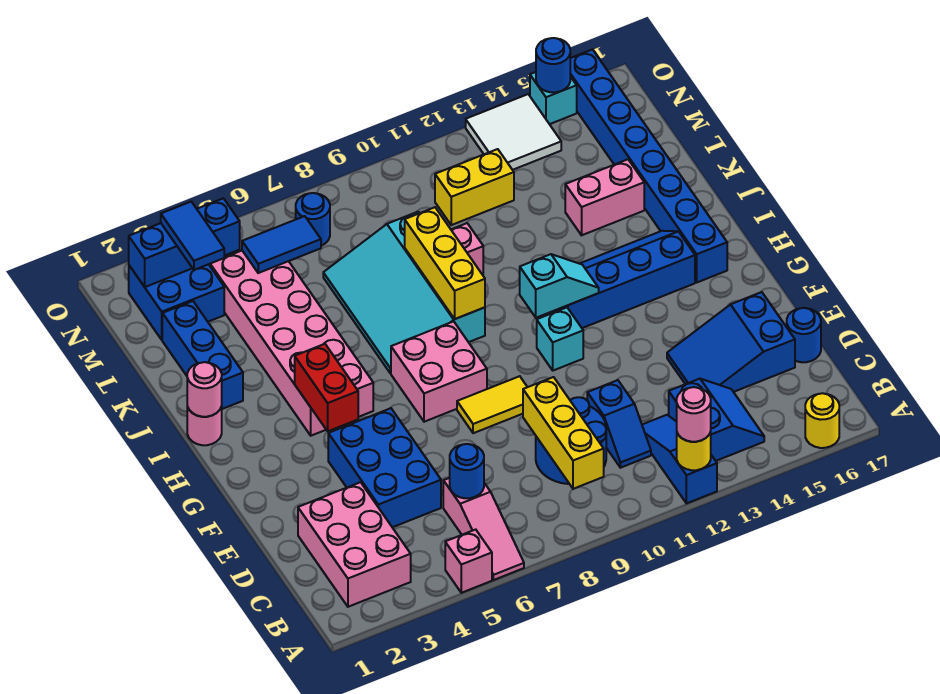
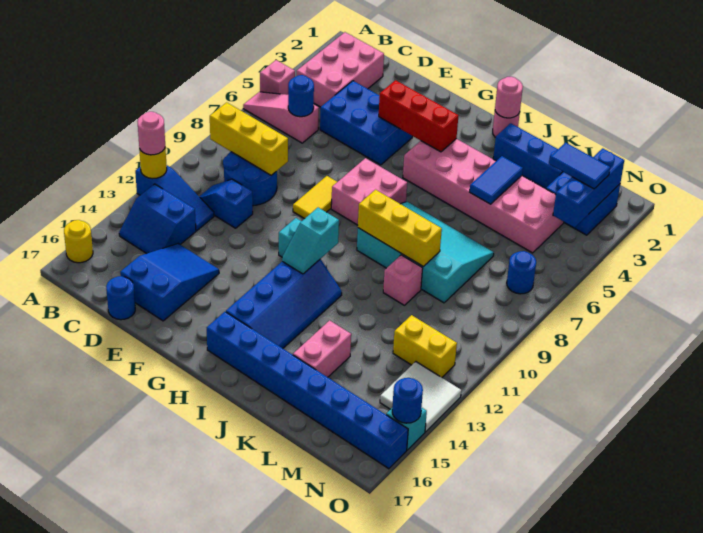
pink brick B2:D3 level 1 -> pink brick B2:C4 level 1
red brick G4:H4 level 2 -> red brick F4:H4 level 2
blue tile M5:M6 level 2 -> blue tile K4:K5 level 2
yellow brick M11:M12 level 1 -> yellow brick M12:N12 level 1

